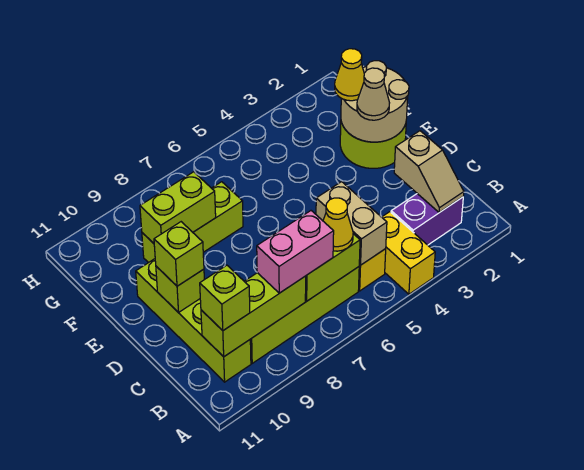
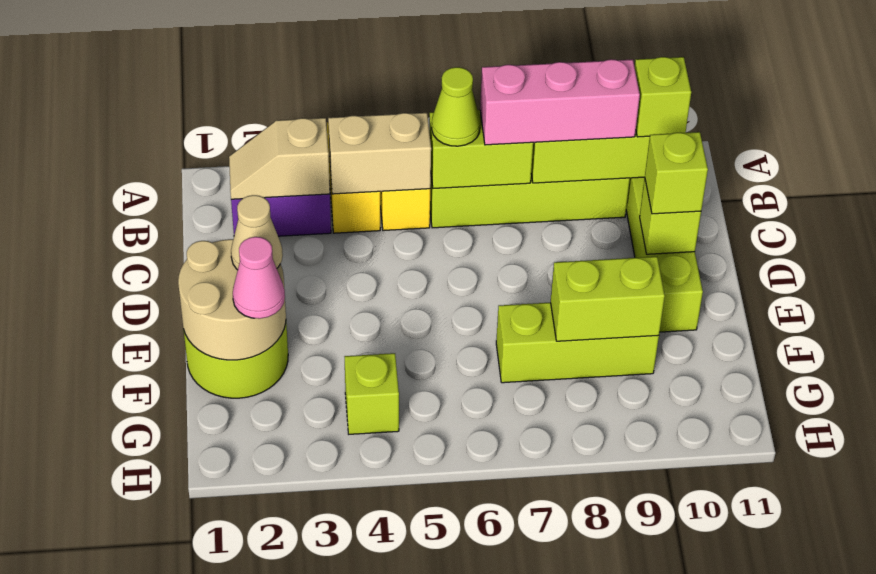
tan slope B2:C2 level 2 top C -> tan slope B2:B3 level 2 top 3
tan brick B5:C5 level 2 -> tan brick B4:B5 level 2
yellow cone B6 level 3 -> lime cone B6 level 3
pink brick B7:B8 level 3 -> pink brick B7:B9 level 3
yellow cone F2 level 3 -> pink cone F2 level 3
none -> lime brick G4 level 1

